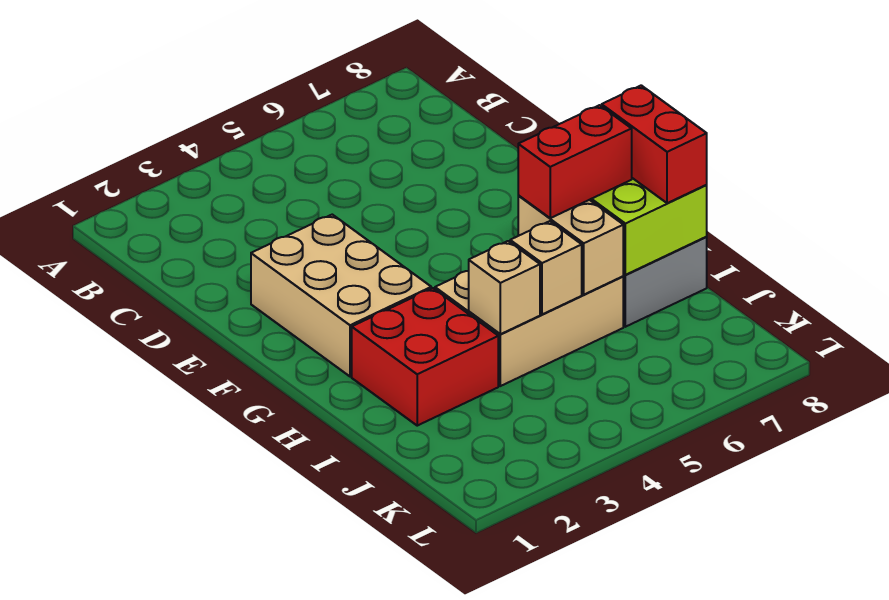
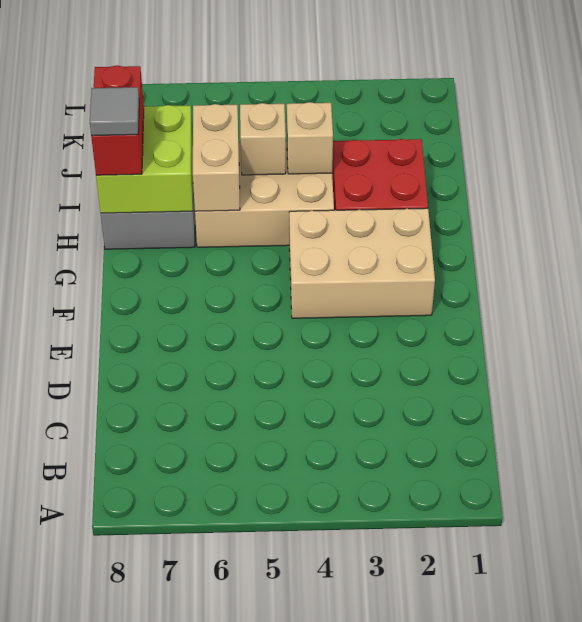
tan brick E2:G3 level 1 -> tan brick F2:G4 level 1
red brick H6:H7 level 3 -> none
none -> grey tile H8 level 4

